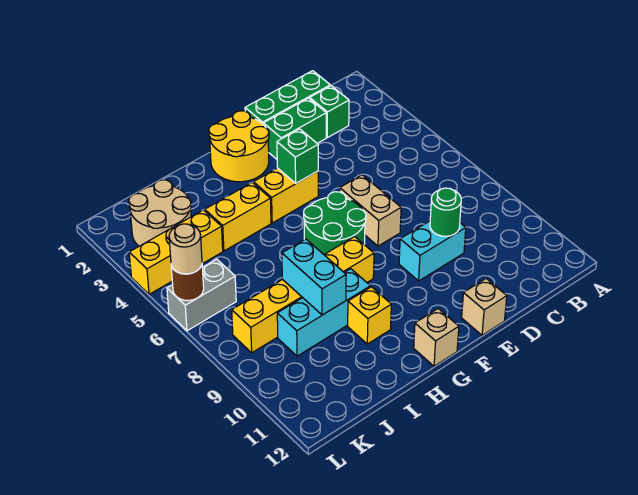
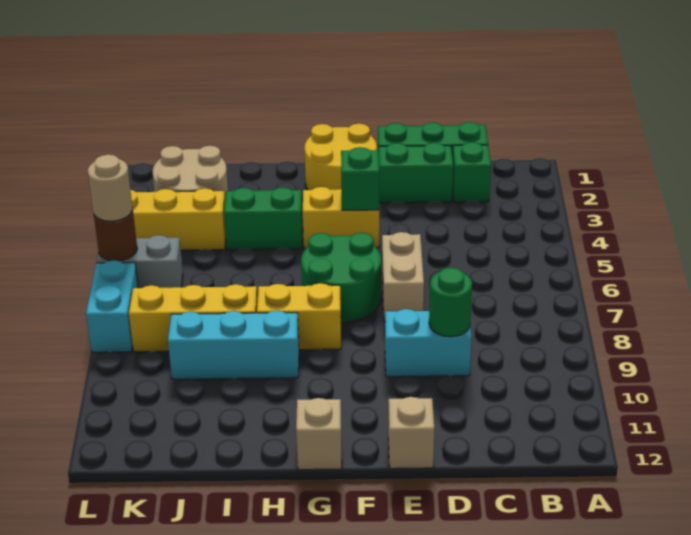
yellow brick H4:I4 level 1 -> green brick H4:I4 level 1
yellow brick H10 level 1 -> none
cyan brick I8:I9 level 2 -> cyan brick L7:L8 level 1

